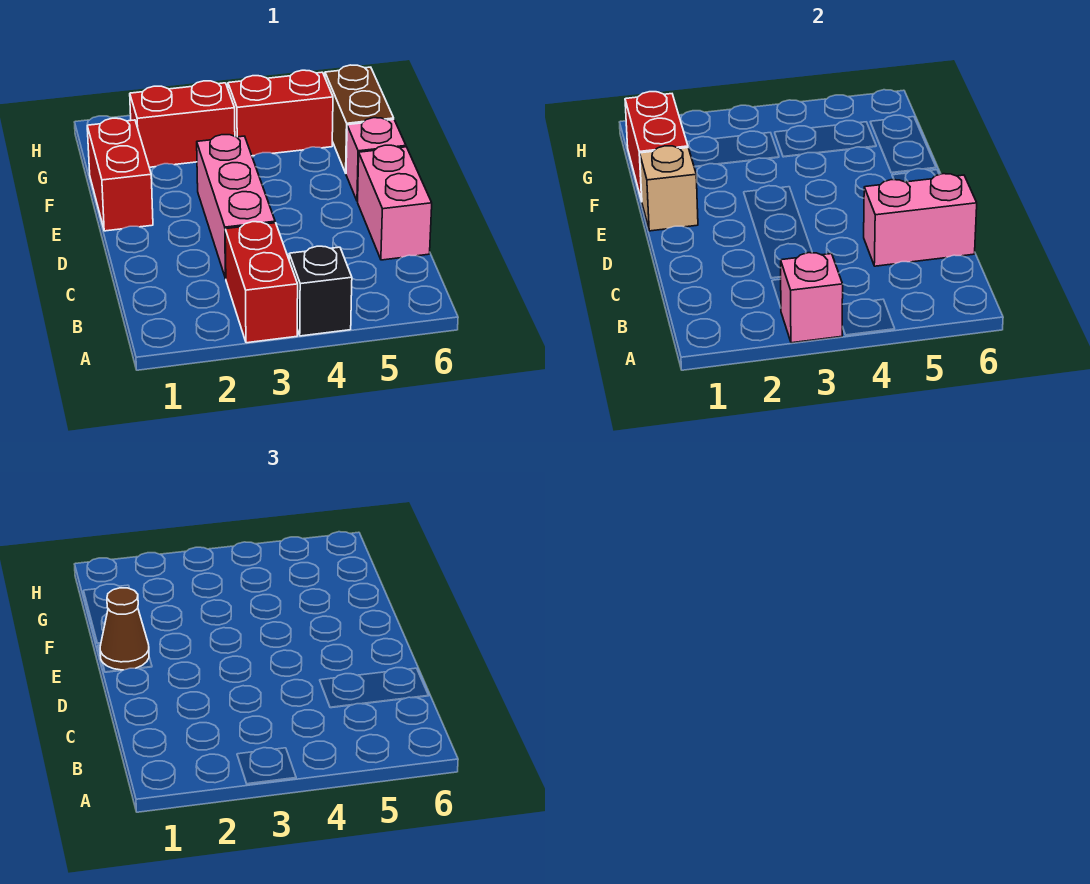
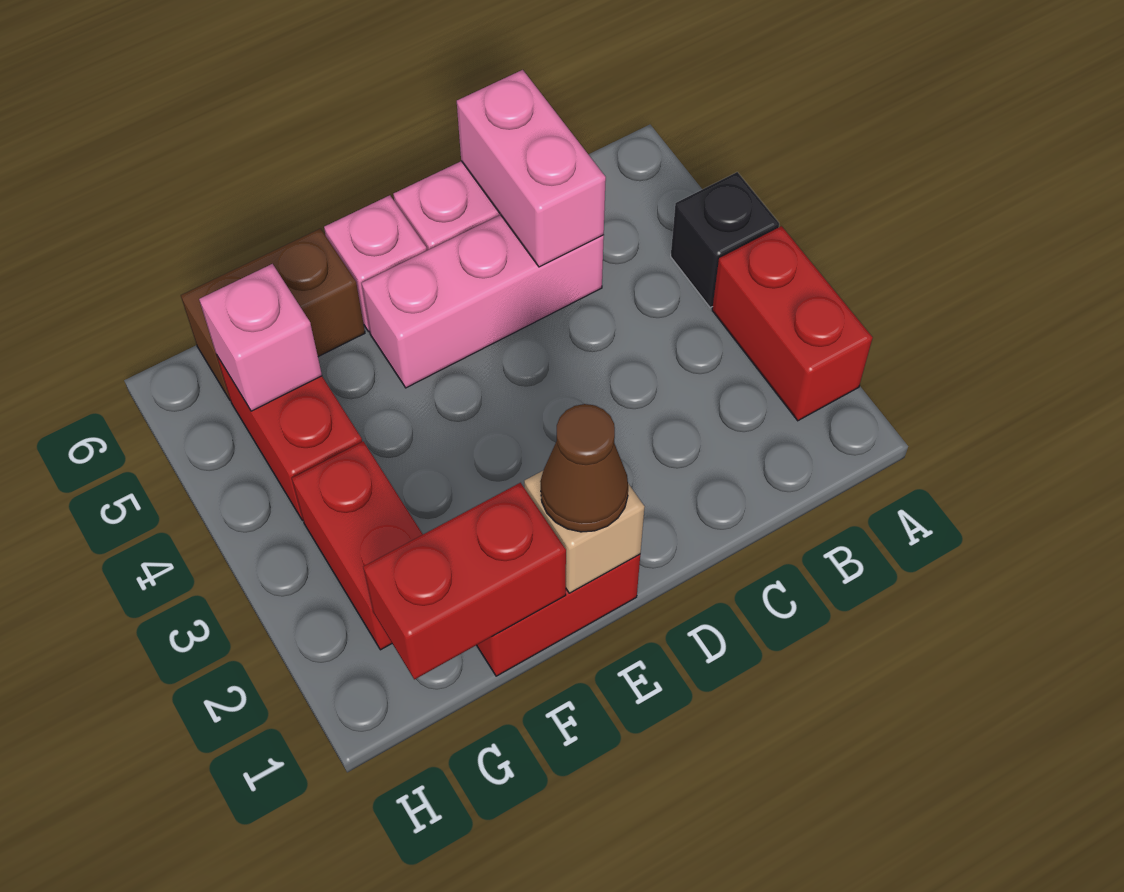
red brick A3:B3 level 1 -> red brick A2:A3 level 1
pink brick A3 level 2 -> pink brick G5 level 2
pink brick C3:E3 level 1 -> pink brick C5:E5 level 1

